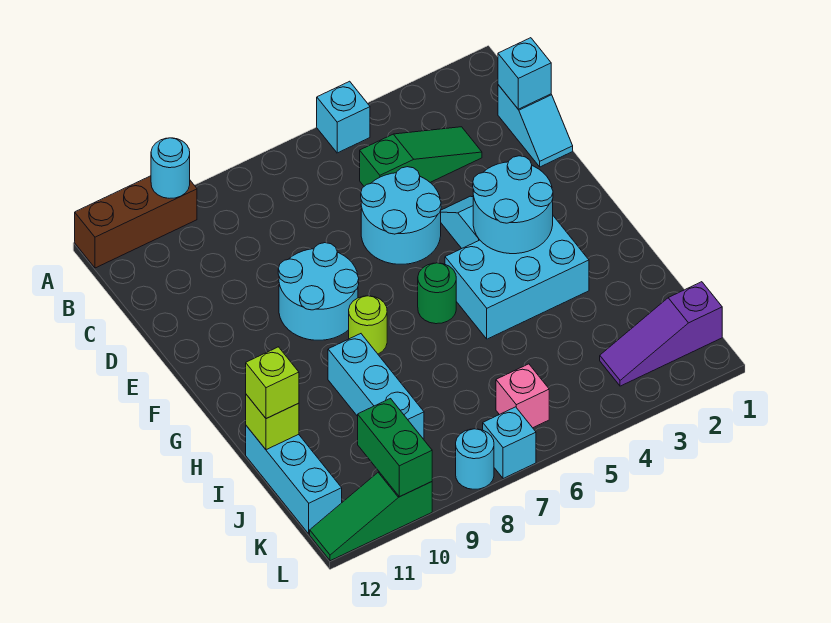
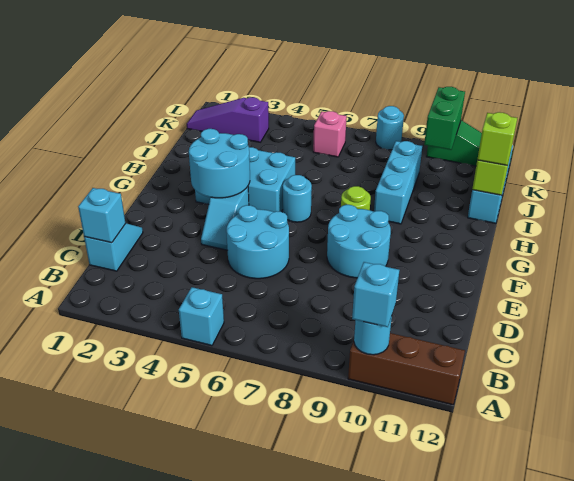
green slope C3:C5 level 1 top 5 -> none
green round brick G6 level 1 -> cyan round brick G6 level 1
purple slope K1:K3 level 1 top 1 -> purple slope K1:K3 level 1 top 3
cyan brick L7 level 1 -> cyan brick A10 level 3

